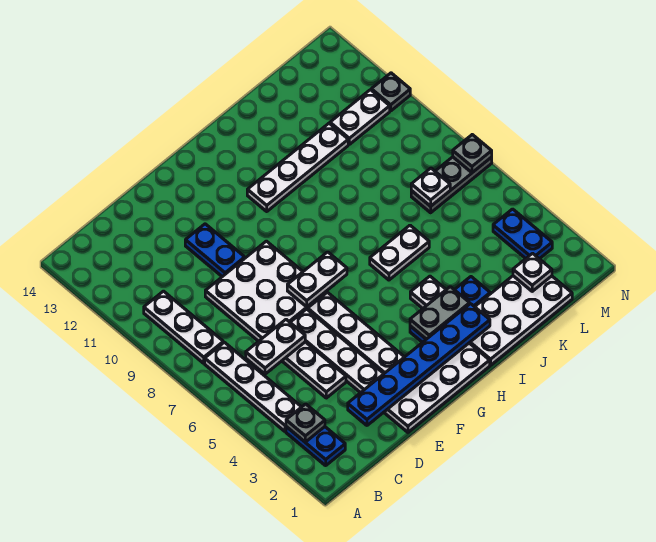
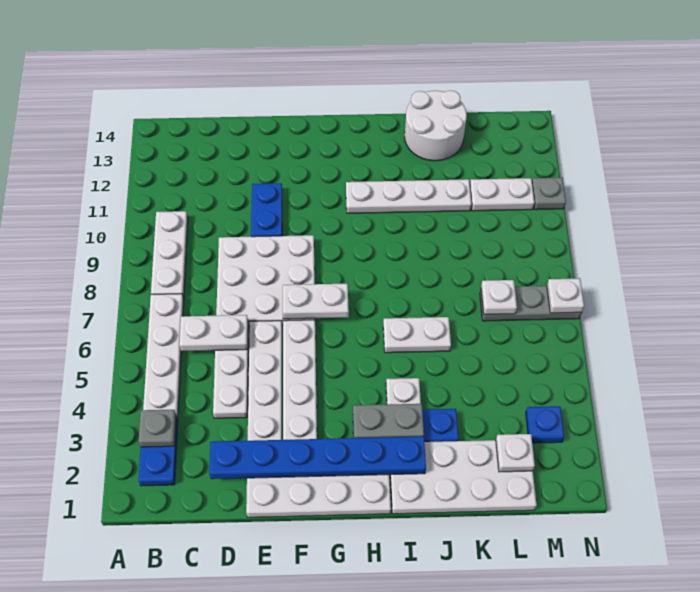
none -> white round brick J13:K14 level 1
blue plate M3:M4 level 1 -> blue plate M3 level 1
grey plate N7 level 2 -> white plate N7 level 2

